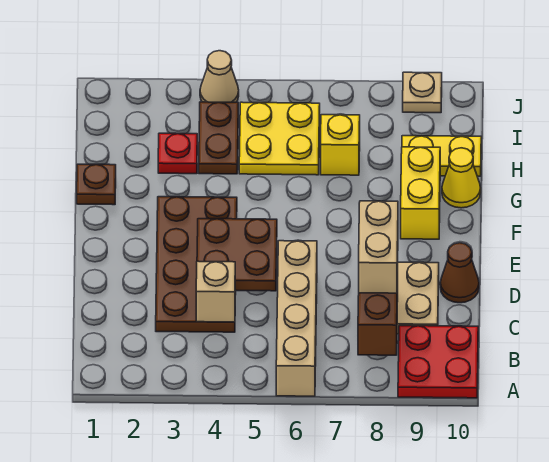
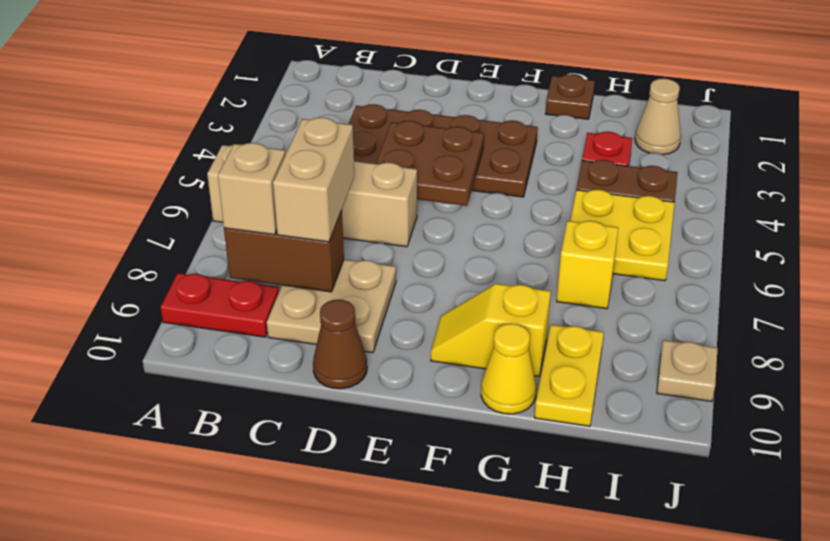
red plate A9:B10 level 1 -> red plate A9:B9 level 1
tan brick C4 level 2 -> tan brick B8 level 3
tan brick C8:D8 level 3 -> tan brick C7:C8 level 3
yellow brick F9:G9 level 1 -> yellow slope F9:G9 level 1 top G
tan cone J4 level 1 -> tan cone I2 level 1

